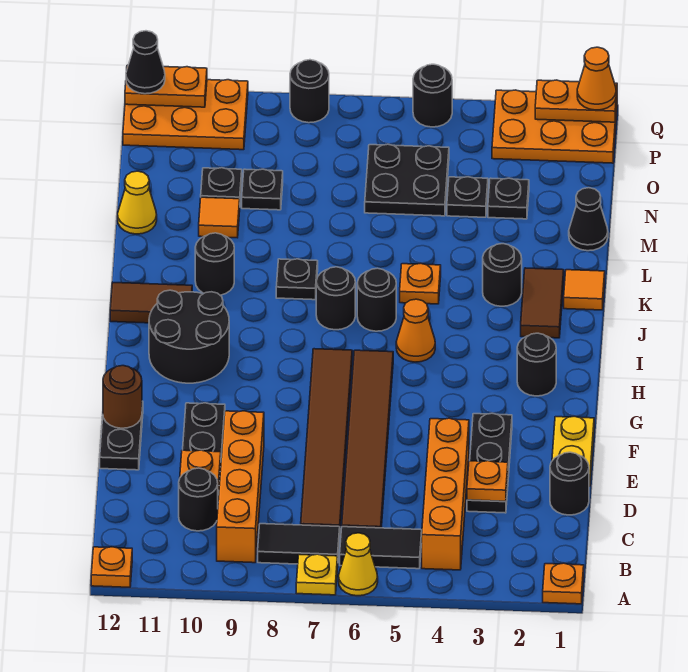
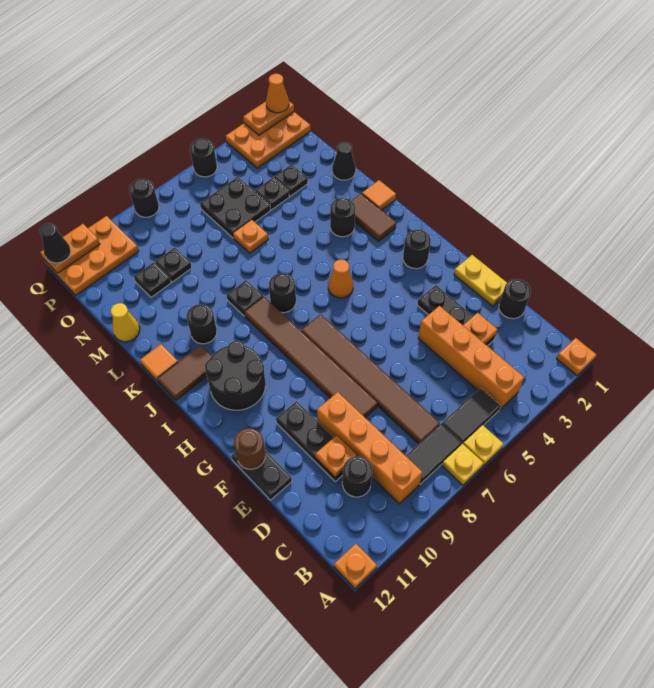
yellow cone A6 level 1 -> yellow plate A6 level 1
brown tile C6:H6 level 1 -> brown tile E8:J8 level 1
black round brick J6 level 1 -> none
orange plate K5 level 1 -> orange plate M6 level 1
orange tile M10 level 1 -> orange tile K12 level 1

